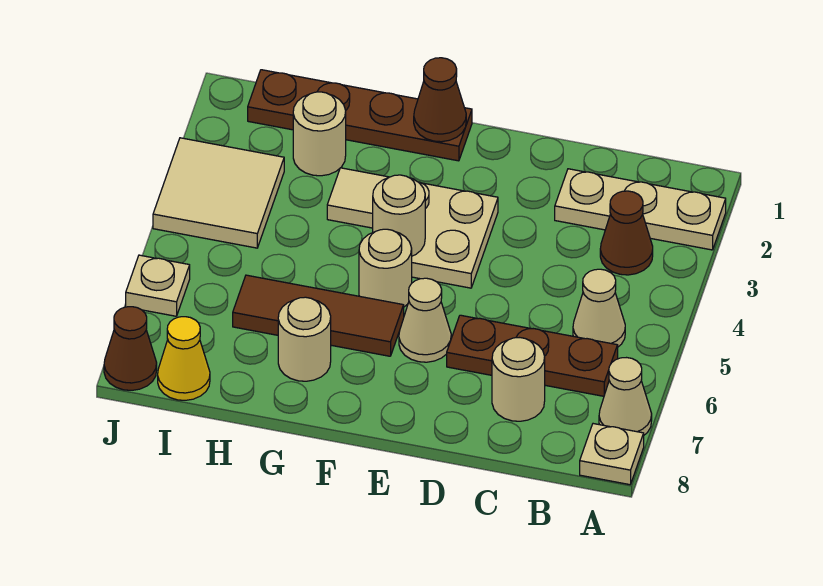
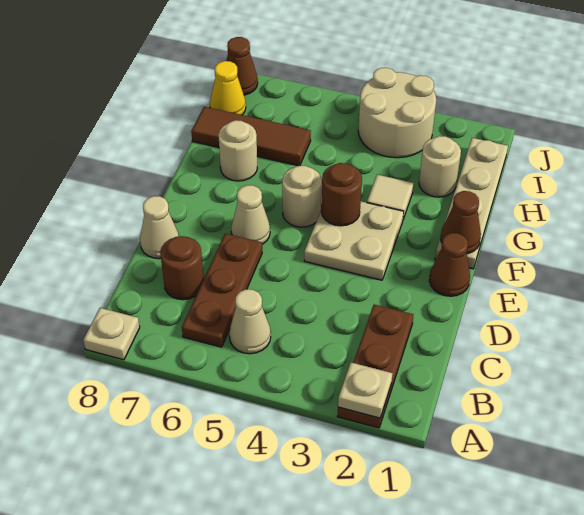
tan plate A2:C2 level 1 -> brown plate A2:C2 level 1
tan cone A7 level 1 -> tan cone D8 level 1
brown cone B3 level 1 -> brown cone E1 level 1
tan round brick C7 level 1 -> brown round brick C7 level 1
brown plate F1:I1 level 1 -> tan plate F1:I1 level 1
tan round brick F4 level 2 -> brown round brick F4 level 2
brown tile F6:H6 level 1 -> brown tile H6:H8 level 1
tan tile I3:J4 level 1 -> tan round brick I3:J4 level 1
tan plate J6 level 1 -> tan plate A2 level 2

